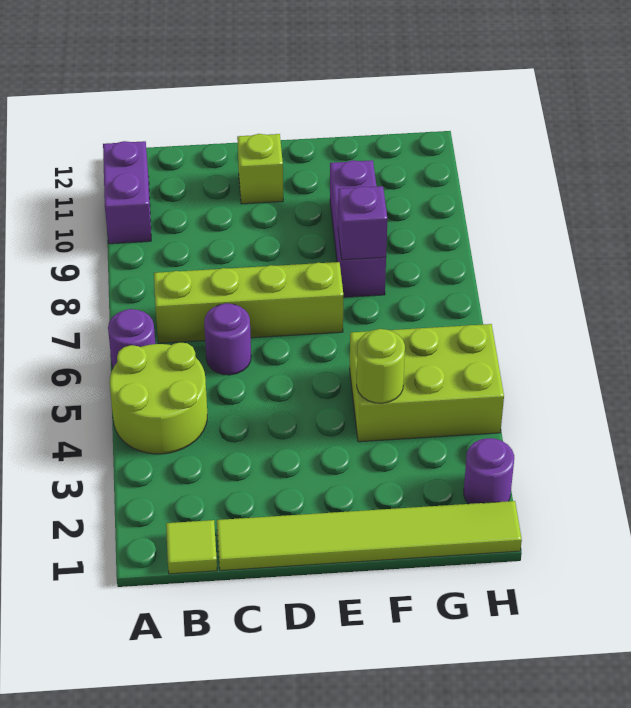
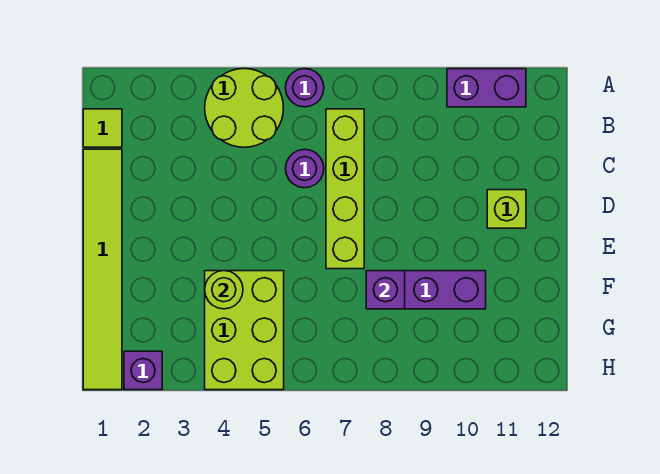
purple round brick H2 level 1 -> purple brick H2 level 1

